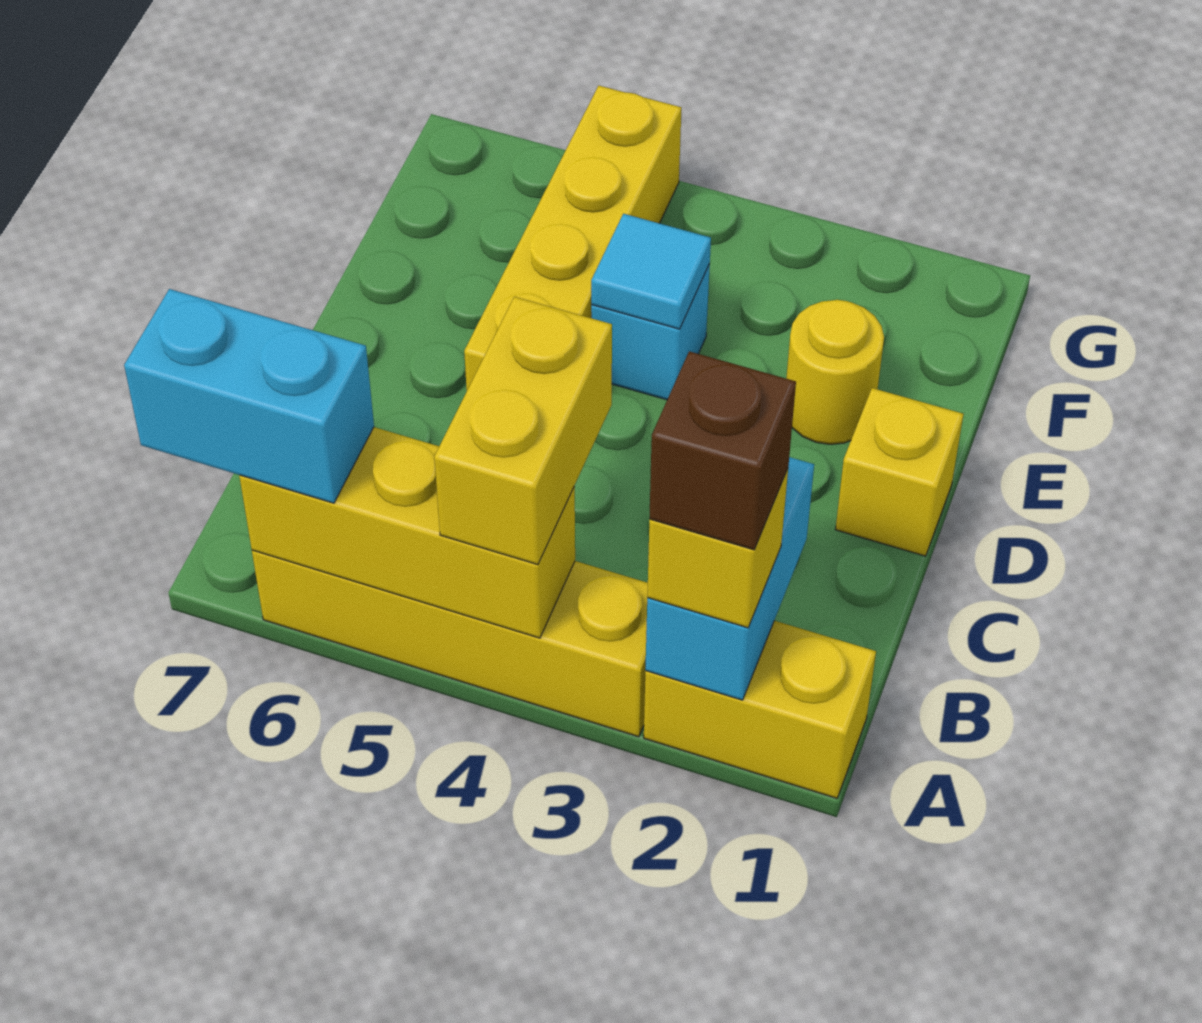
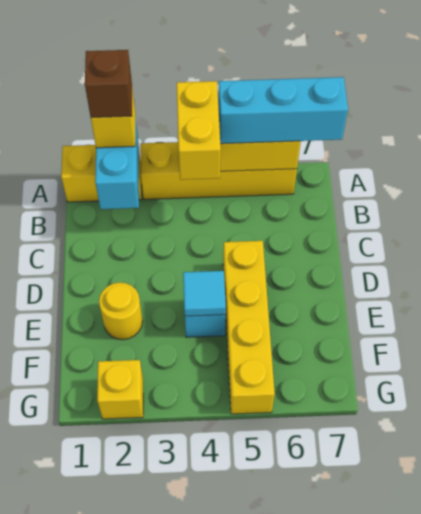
cyan brick A6:A7 level 3 -> cyan brick A5:A7 level 3
yellow brick D1 level 1 -> yellow brick G2 level 1

